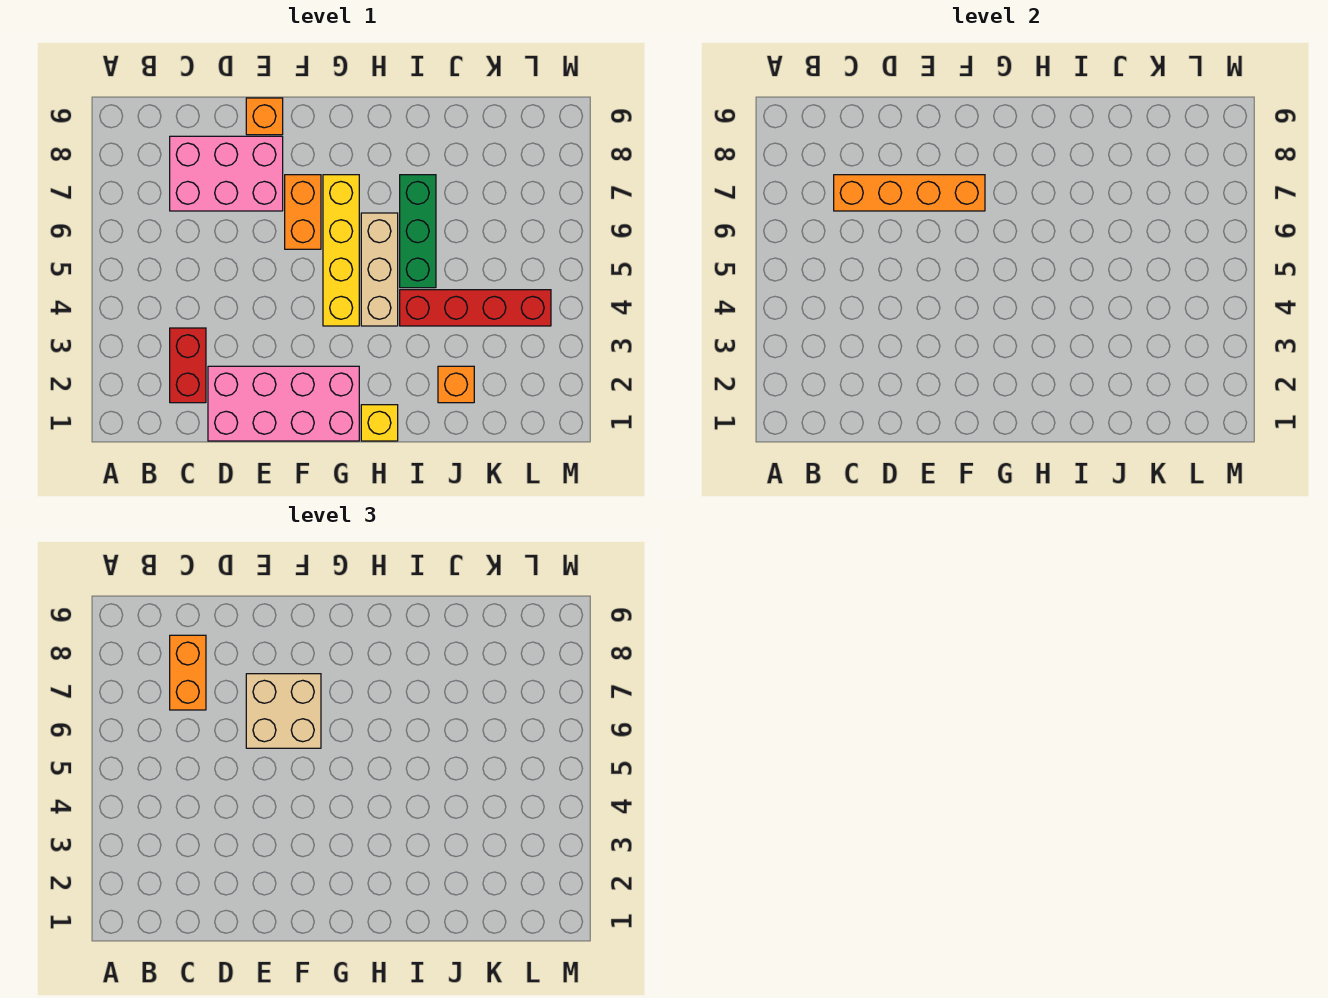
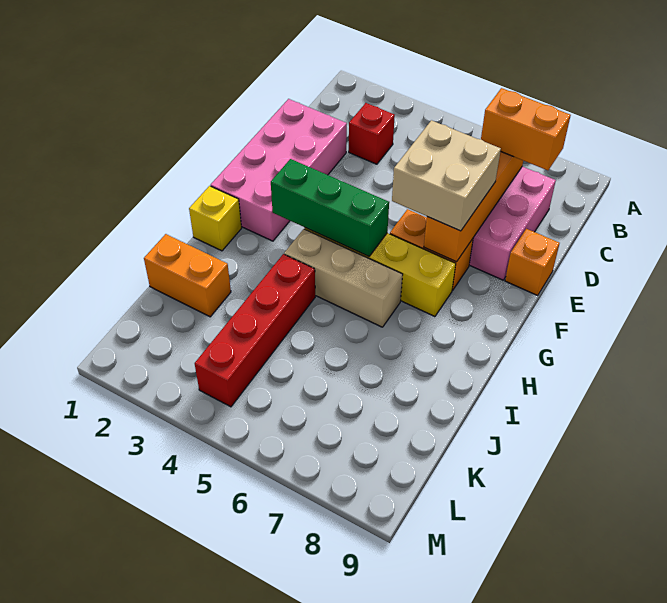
red brick C2:C3 level 1 -> red brick C3 level 1
green brick I5:I7 level 1 -> green brick G3:G5 level 2
orange brick J2 level 1 -> orange brick J1:J2 level 1

